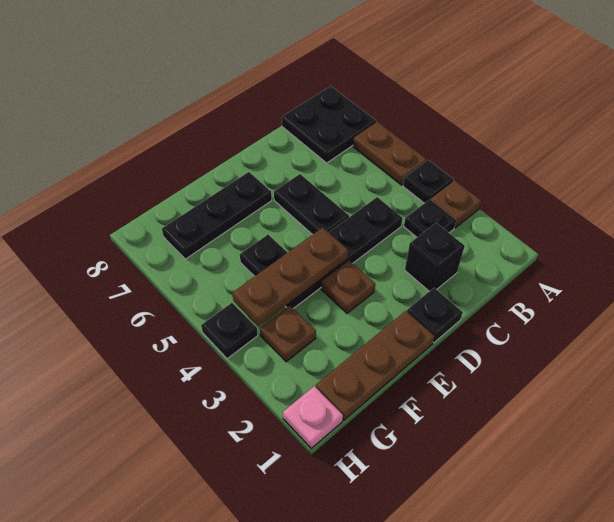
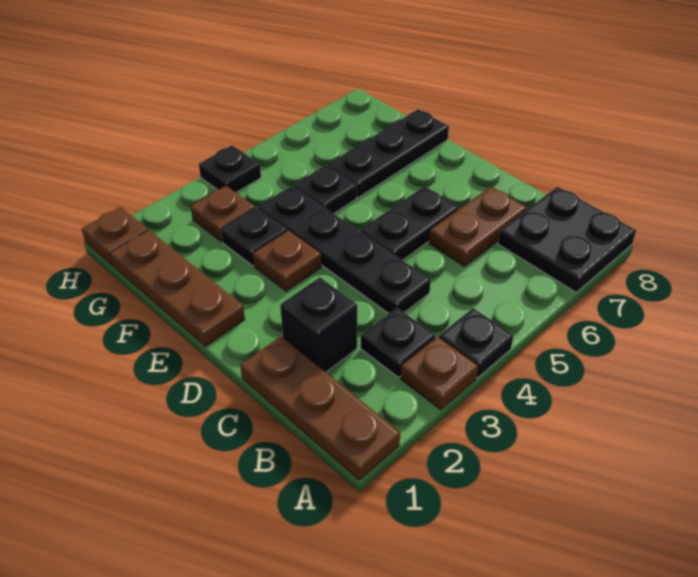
brown plate A5:A6 level 1 -> brown plate C6:C7 level 1
black plate D1 level 1 -> black plate F3 level 1
brown plate E4:G4 level 2 -> brown plate A1:C1 level 1
black plate E7:G7 level 1 -> black plate F6:F8 level 1
pink plate H1 level 1 -> brown plate H1 level 1

